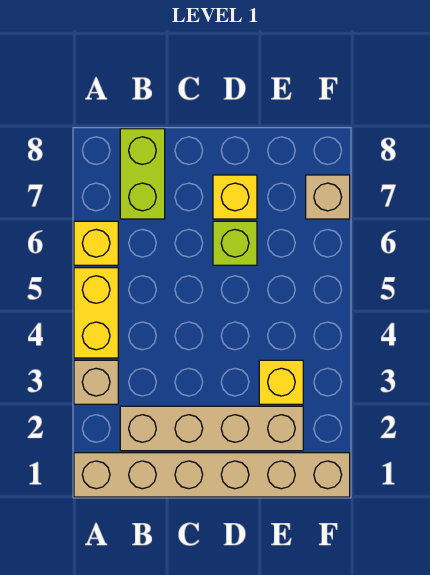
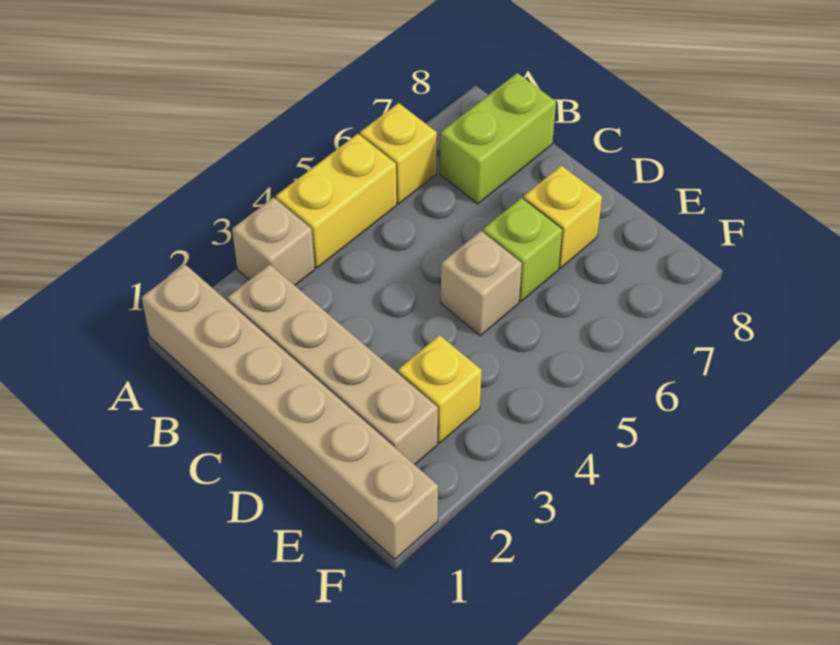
tan brick F7 level 1 -> tan brick D5 level 1

